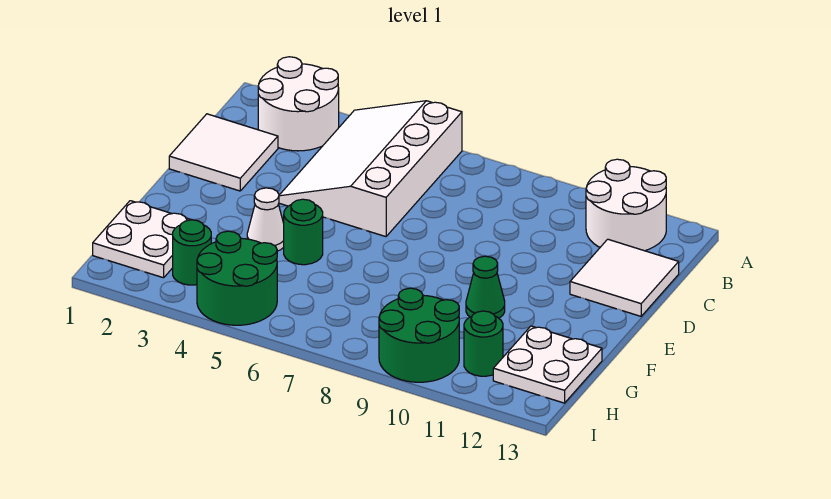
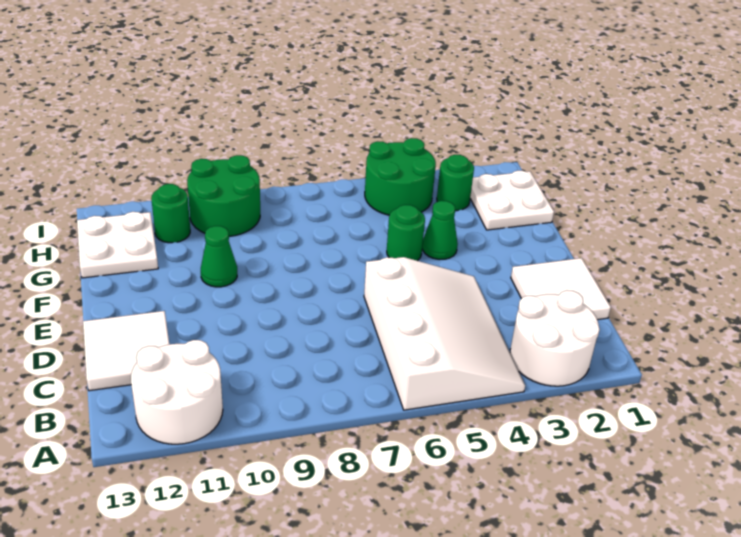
white cone F4 level 1 -> green cone F4 level 1

